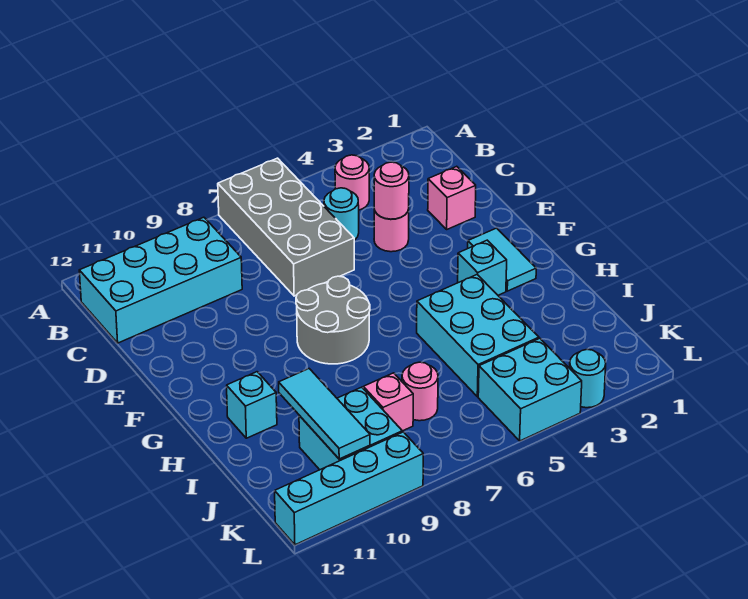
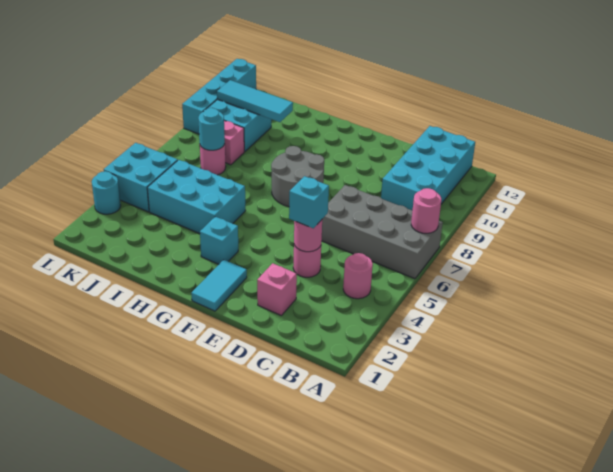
none -> pink round brick A7 level 2
cyan round brick C5 level 1 -> cyan round brick J7 level 2
cyan tile F2:G2 level 1 -> cyan tile F1:F2 level 1
cyan brick H11 level 1 -> cyan brick D4 level 3

